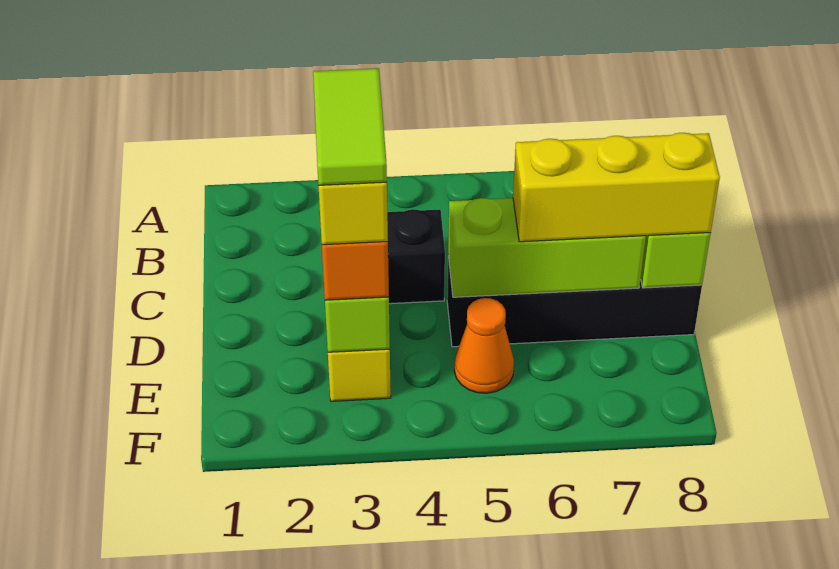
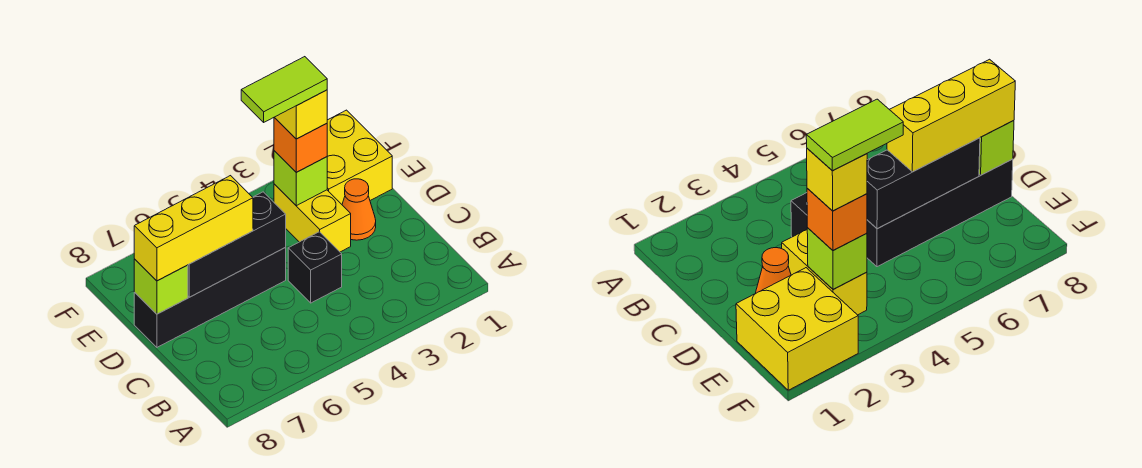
lime tile D3:E3 level 5 -> lime tile E3:E4 level 5
lime brick D5:D7 level 2 -> black brick D5:D7 level 2
none -> yellow brick E1:F2 level 1
orange cone E5 level 1 -> orange cone D2 level 1

